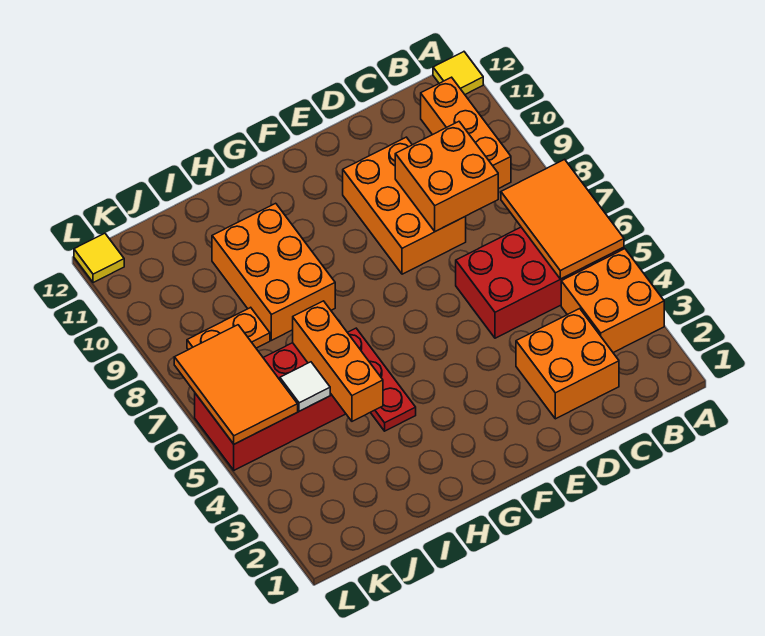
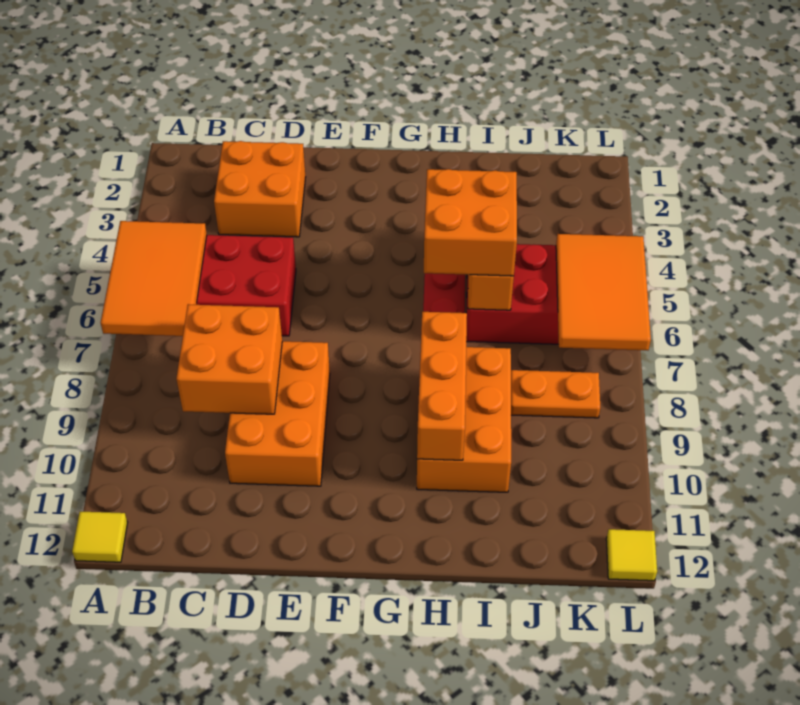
orange brick A3:B4 level 1 -> orange brick H5:I6 level 3
orange brick B9:B11 level 1 -> orange brick H8:H10 level 2
white tile J5 level 2 -> none

